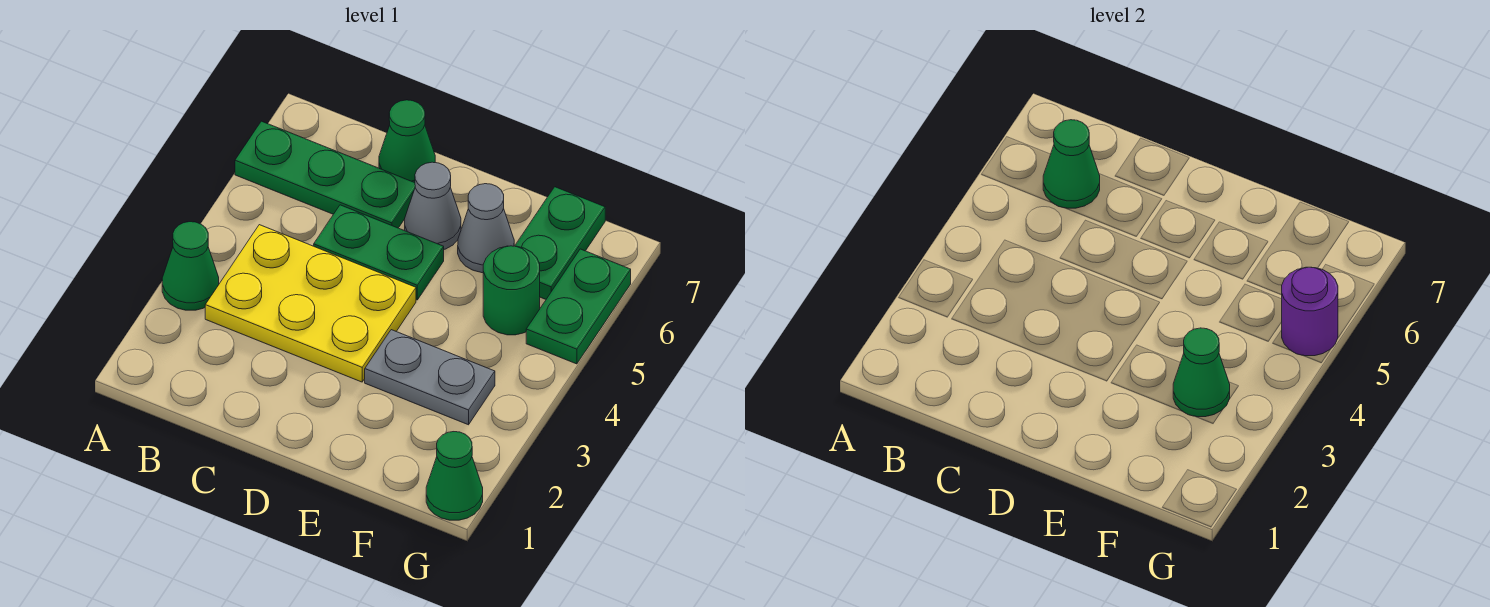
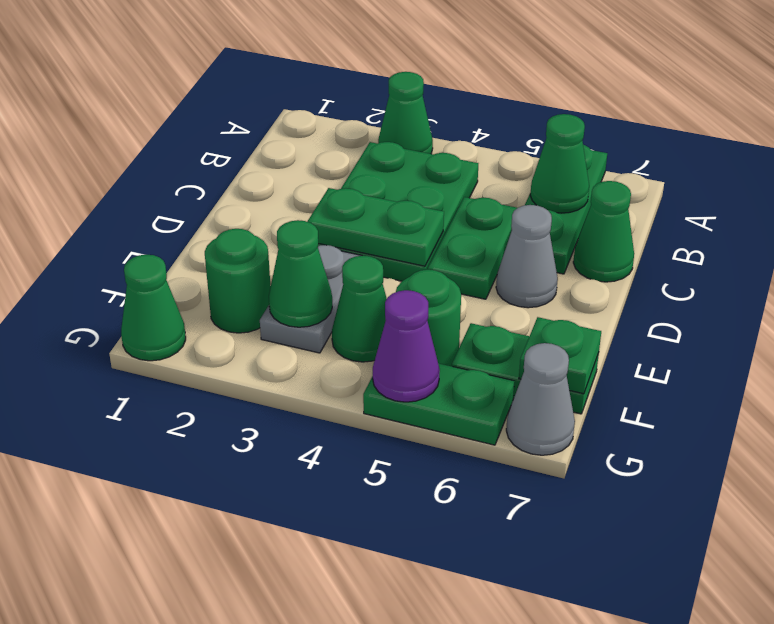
yellow plate B3:D4 level 1 -> green plate B3:D4 level 1
none -> green plate D3:D4 level 2
grey cone E6 level 1 -> grey cone G7 level 1
none -> green round brick F2 level 1
none -> green cone F4 level 1
none -> green plate F7 level 2
purple round brick G5 level 2 -> purple cone G5 level 2

